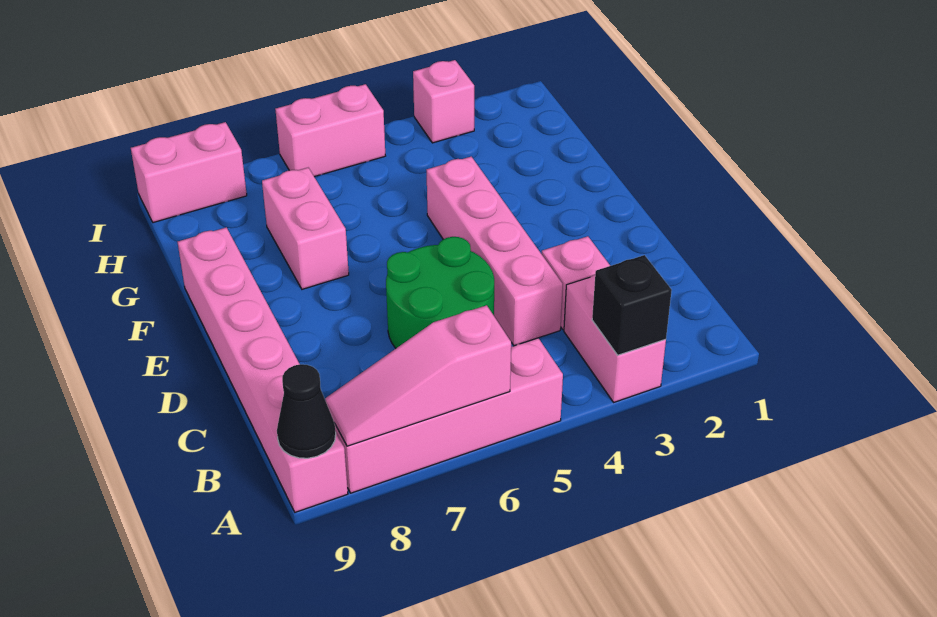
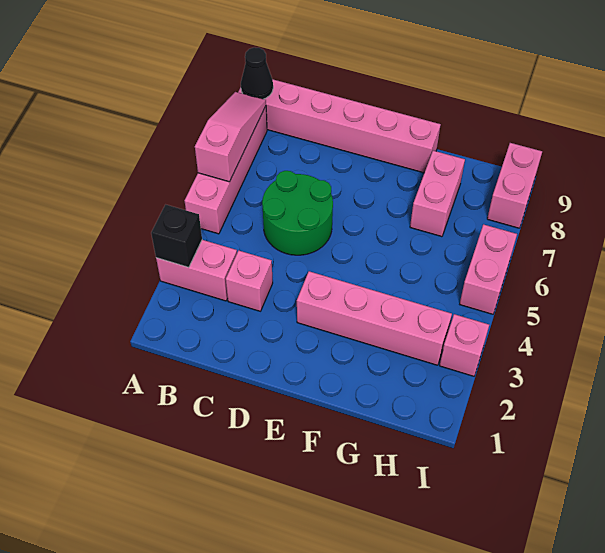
pink brick C4:F4 level 1 -> pink brick E3:H3 level 1
pink brick F7:G7 level 1 -> pink brick G7:G8 level 1

